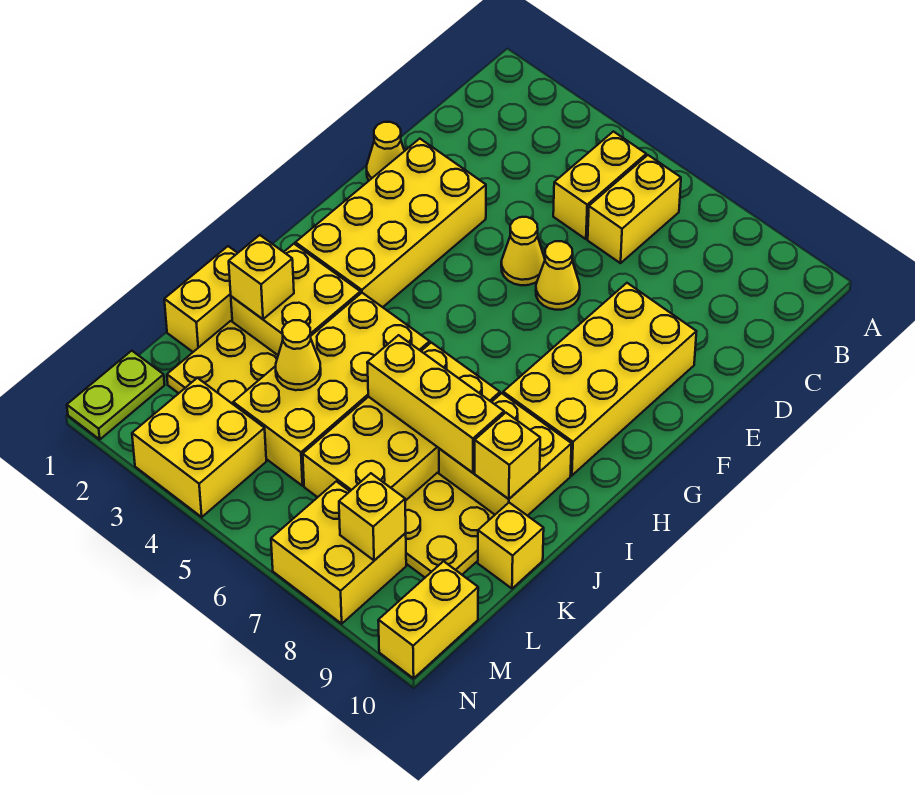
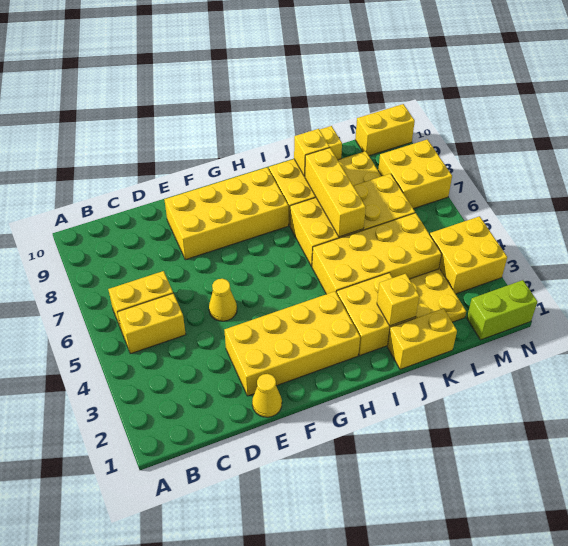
yellow cone E6 level 1 -> none
yellow cone K4 level 2 -> none
lime plate M1:N1 level 1 -> lime brick M1:N1 level 1
yellow brick M8 level 2 -> none

